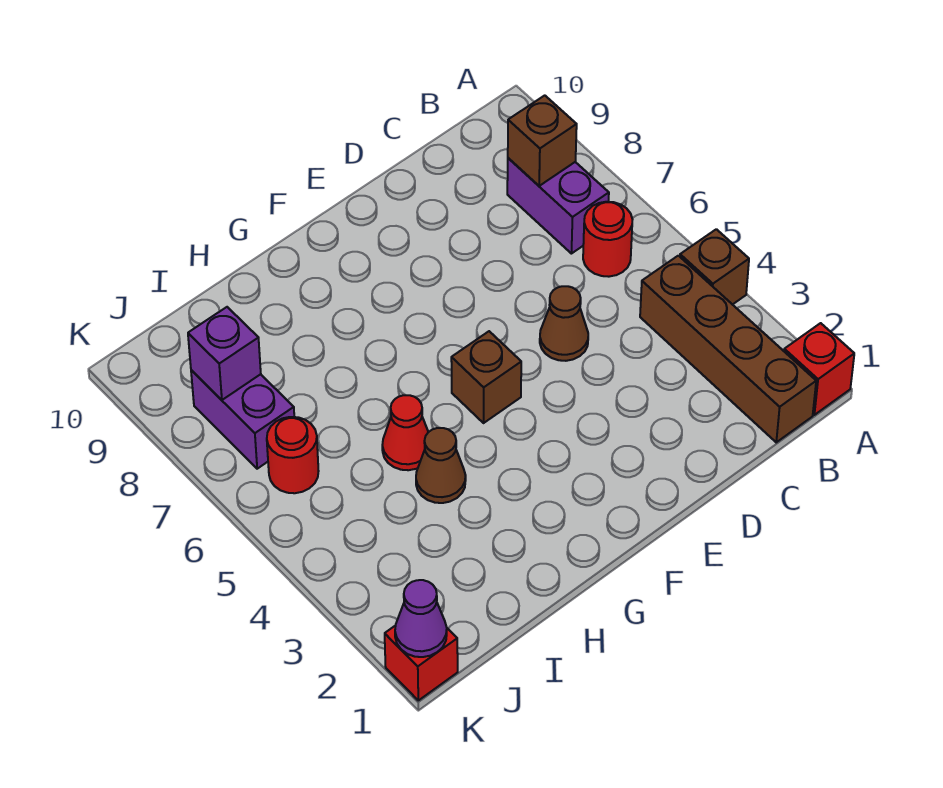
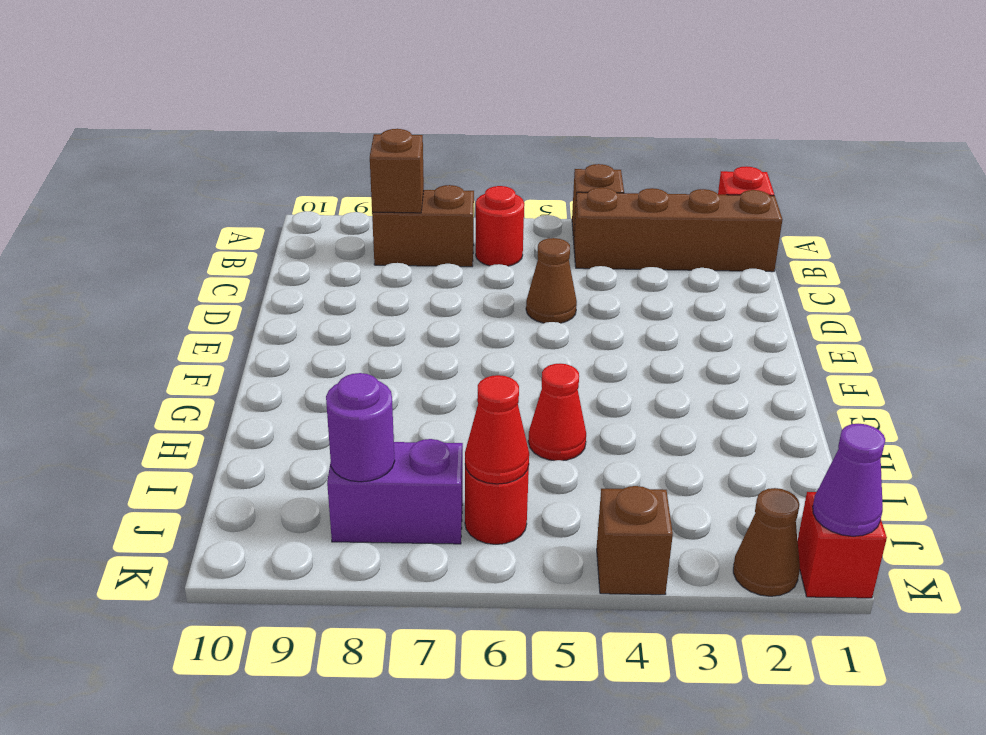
purple brick B7:B8 level 1 -> brown brick B7:B8 level 1
brown brick F5 level 1 -> brown brick K4 level 1
brown cone H4 level 1 -> brown cone K2 level 1
none -> red cone J6 level 2
purple brick J8 level 2 -> purple round brick J8 level 2

